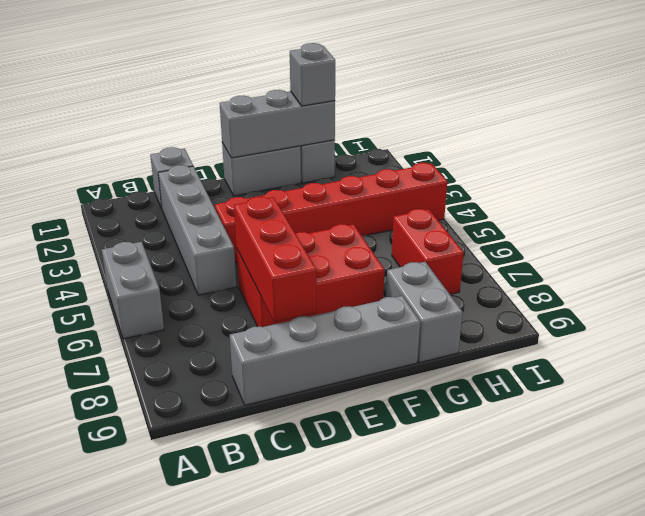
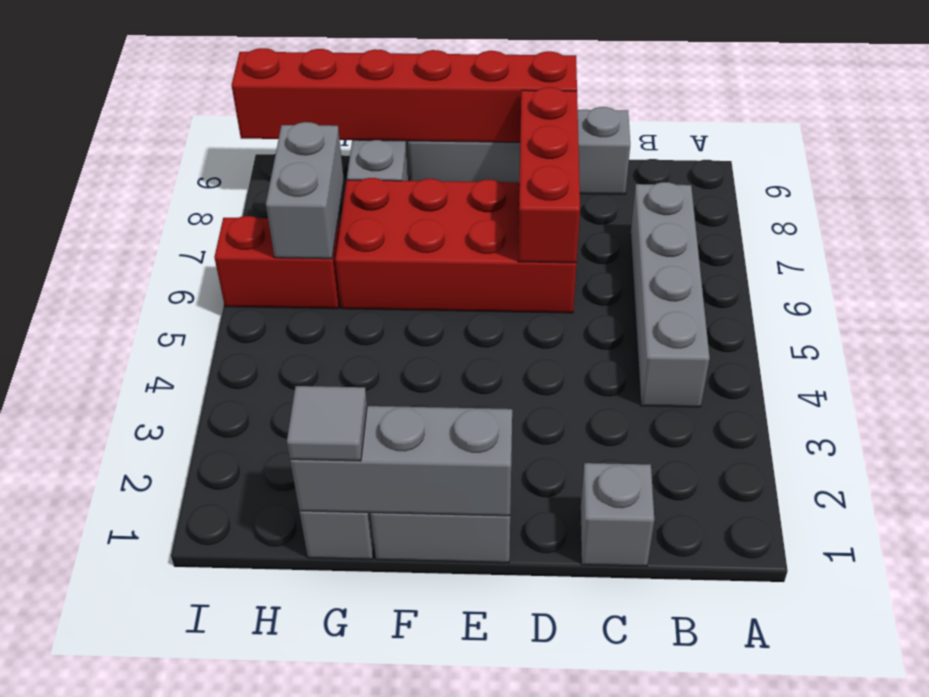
grey brick A5:A6 level 1 -> grey brick H6:H7 level 2
grey brick C2:C5 level 1 -> grey brick B4:B7 level 1
red brick D4:I4 level 1 -> red brick D9:I9 level 2
red brick D6:F7 level 1 -> red brick D6:G7 level 1
grey brick G1 level 3 -> grey tile G1 level 3
red brick H6:H7 level 1 -> red brick H6:I6 level 1

